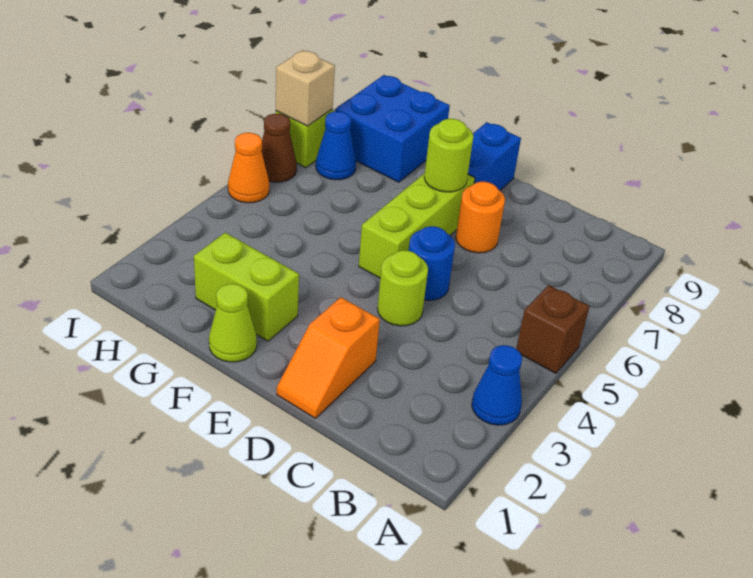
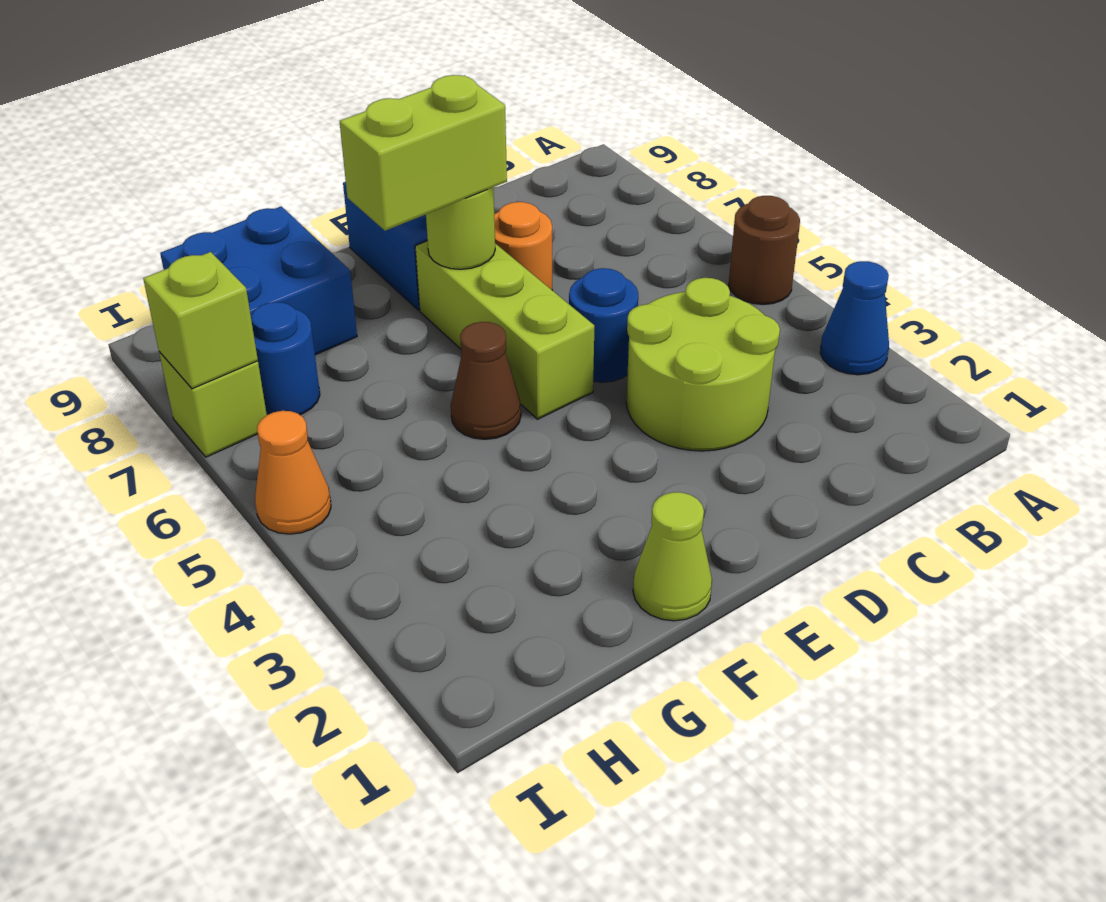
brown brick A5 level 1 -> brown round brick A5 level 1
orange slope D1:D2 level 1 top 2 -> none
lime round brick D4 level 1 -> lime round brick C3:D4 level 1
lime brick F2:G2 level 1 -> lime brick E7:F7 level 3
blue cone H7 level 1 -> blue round brick H7 level 1
brown cone I6 level 1 -> brown cone F5 level 1
tan brick I7 level 2 -> lime brick I7 level 2

